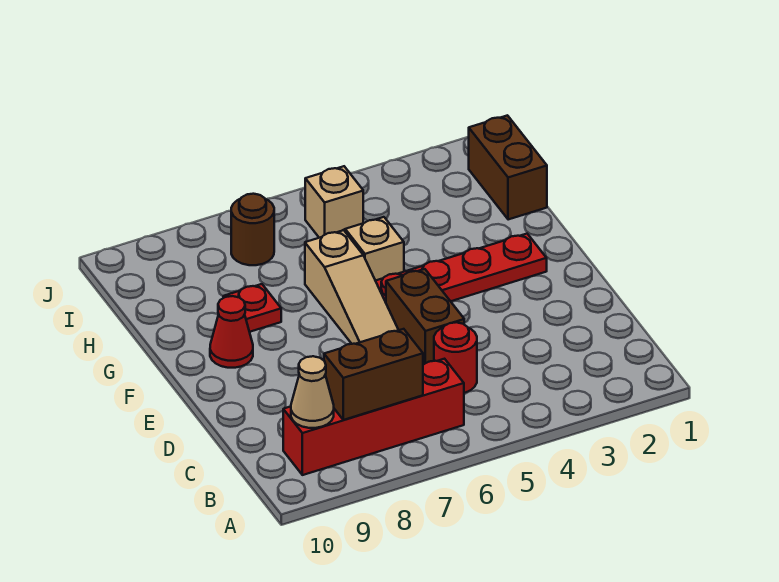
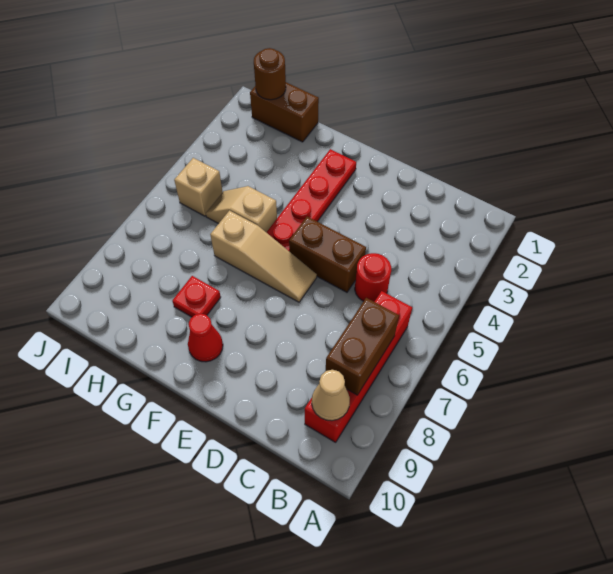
brown round brick I7 level 1 -> brown round brick I1 level 2

